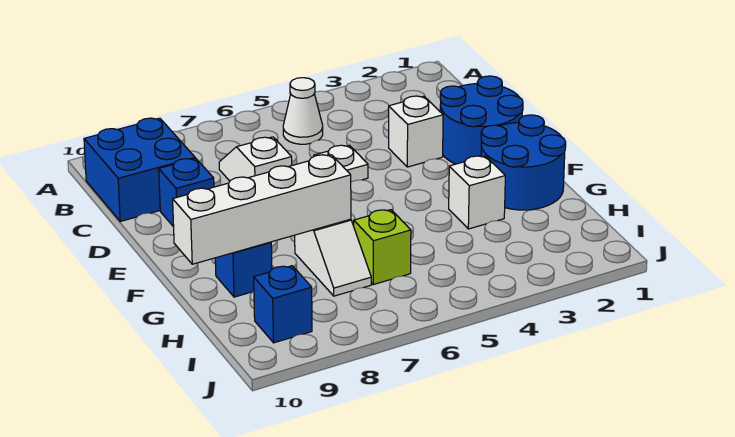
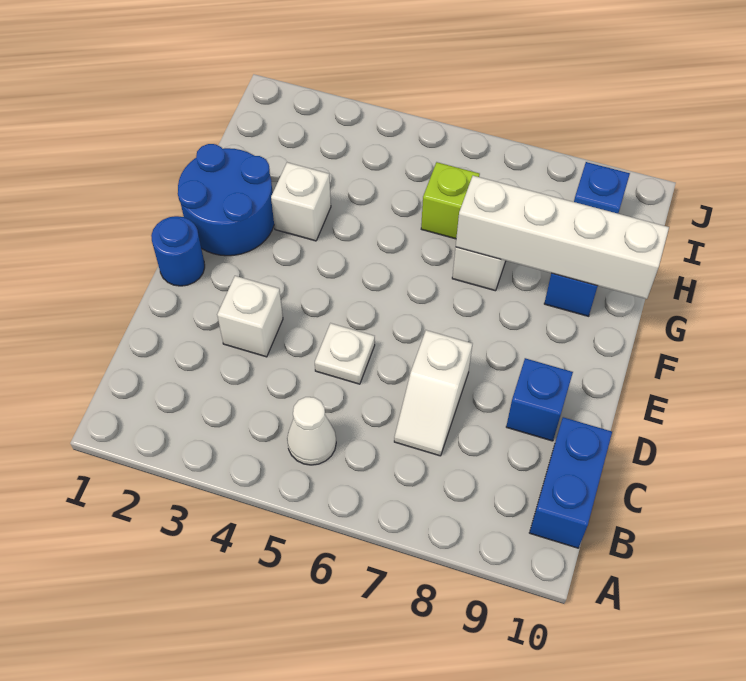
blue brick B9:C10 level 1 -> blue brick B10:C10 level 1
blue round brick D1:E2 level 1 -> blue round brick E1 level 1

